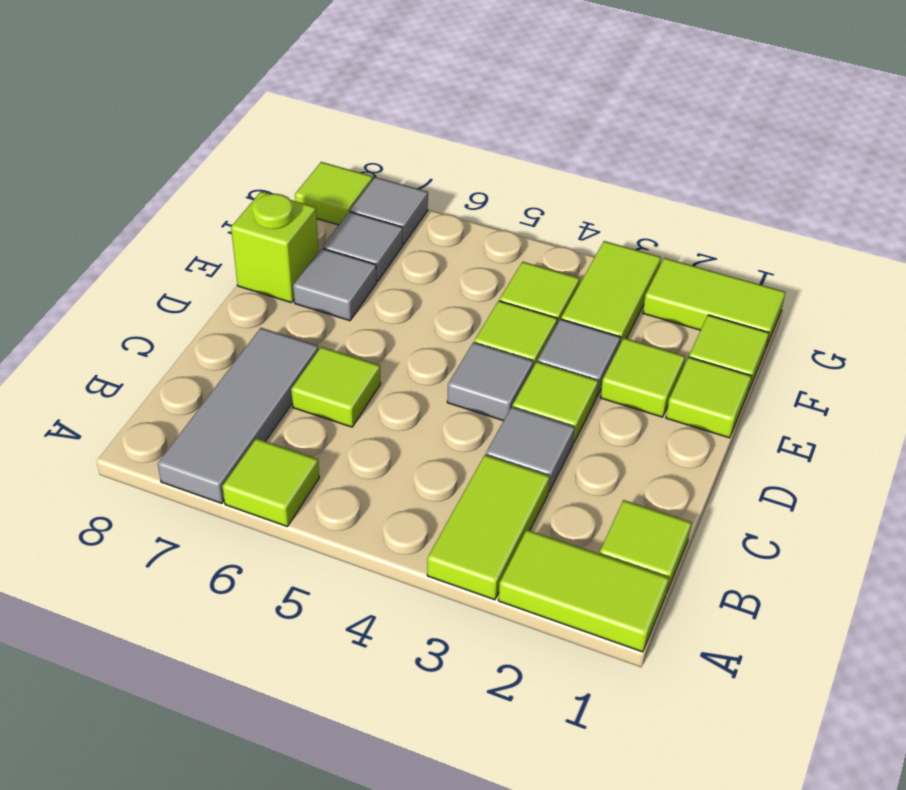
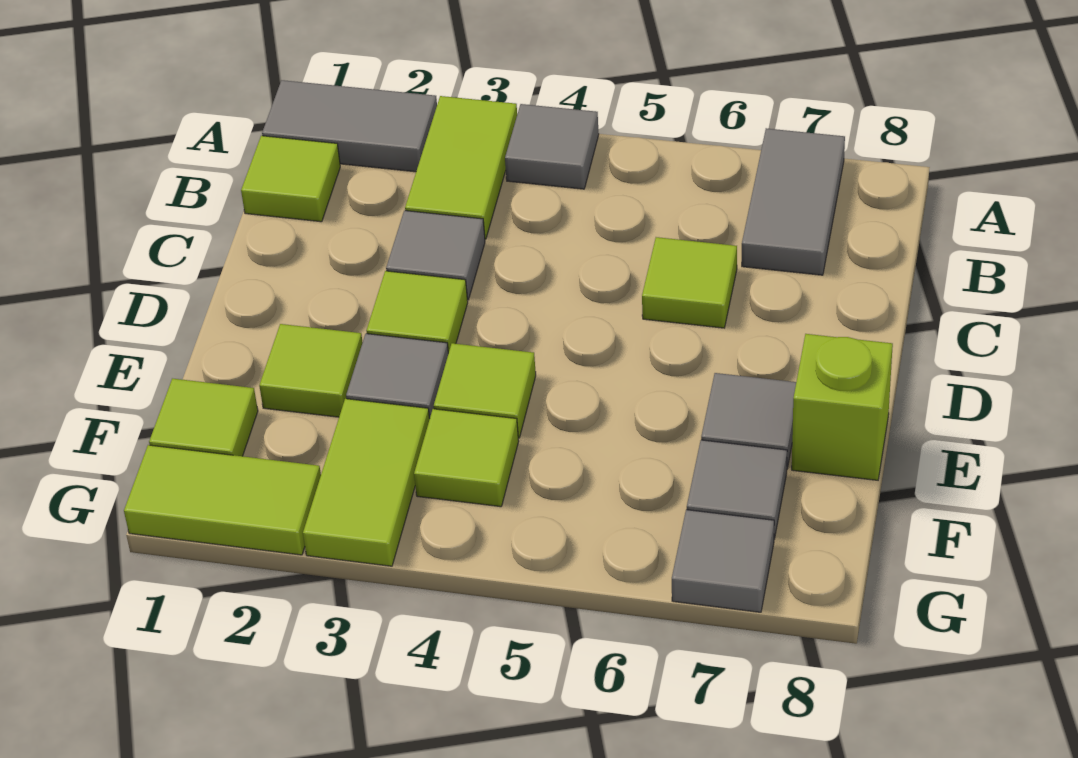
lime tile A1:A2 level 1 -> grey tile A1:A2 level 1
lime tile A6 level 1 -> none
grey tile A7:C7 level 1 -> grey tile A7:B7 level 1
grey tile D4 level 1 -> grey tile A4 level 1
lime tile E1 level 1 -> none
lime tile G8 level 1 -> none

